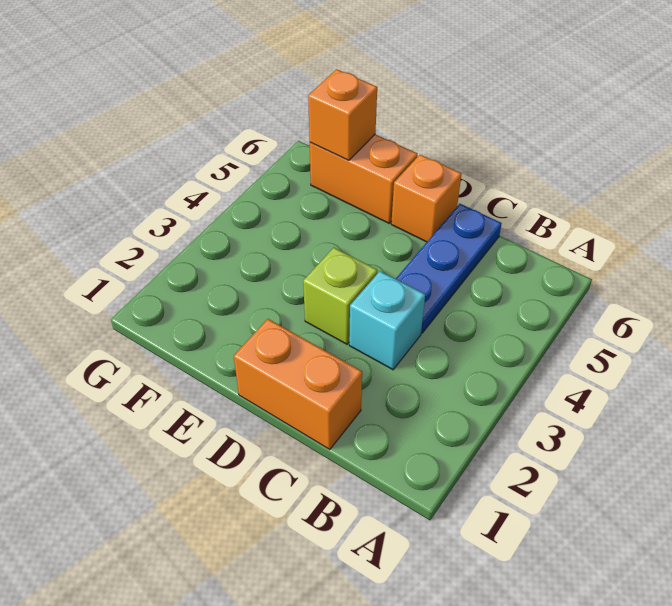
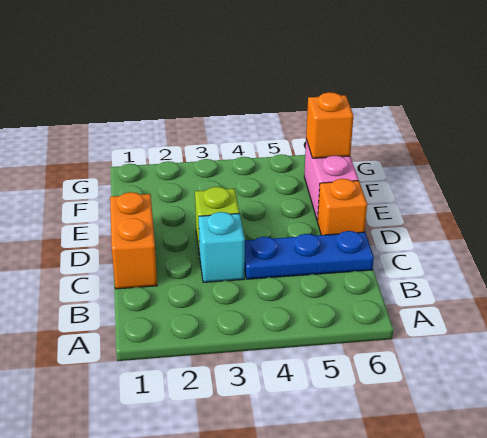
orange brick E6:F6 level 1 -> pink brick E6:F6 level 1

